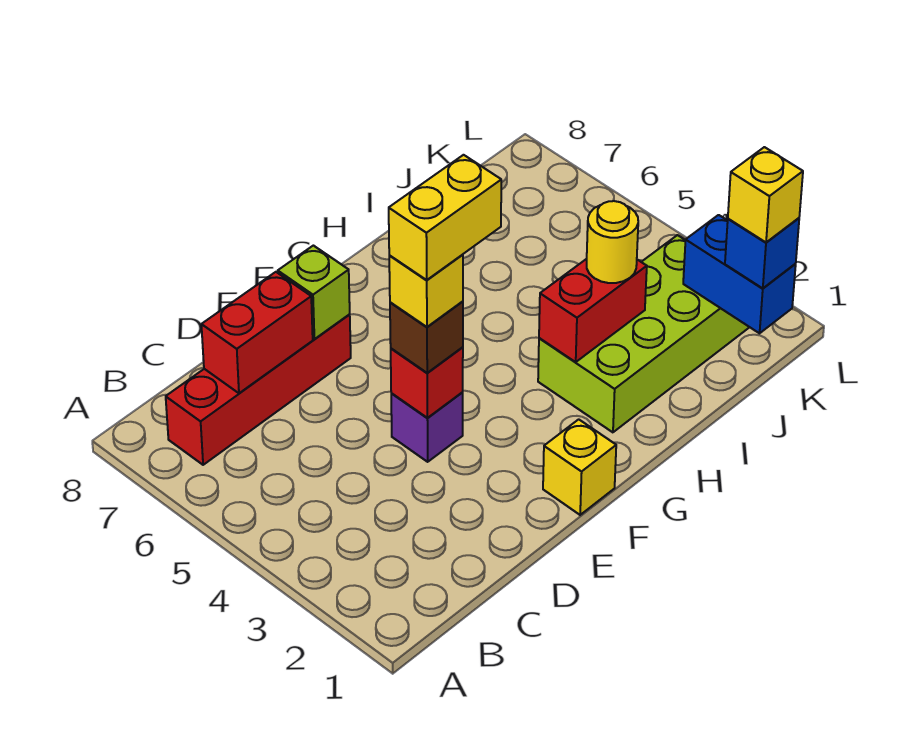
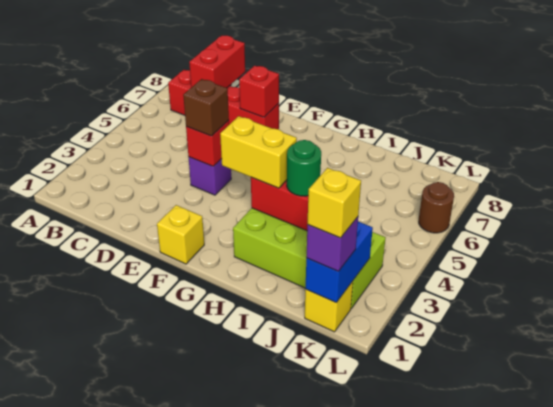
red brick C7:D7 level 2 -> red brick C7:C8 level 2
yellow brick E4 level 4 -> yellow brick K1 level 1
yellow brick E4:F4 level 5 -> yellow brick G3:H3 level 3
lime brick E7 level 2 -> red brick E7 level 2
yellow round brick I3 level 3 -> green round brick I3 level 3
blue brick K1 level 3 -> purple brick K1 level 3
none -> brown round brick L6 level 1

